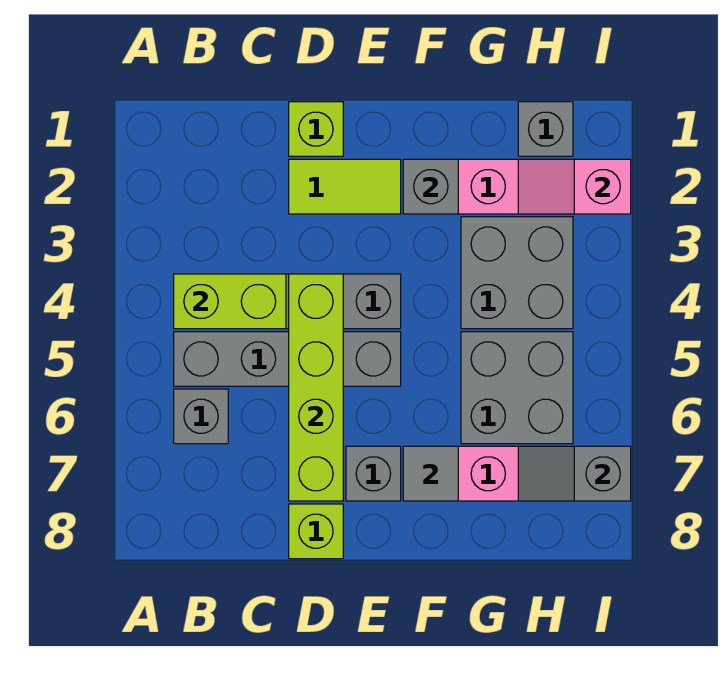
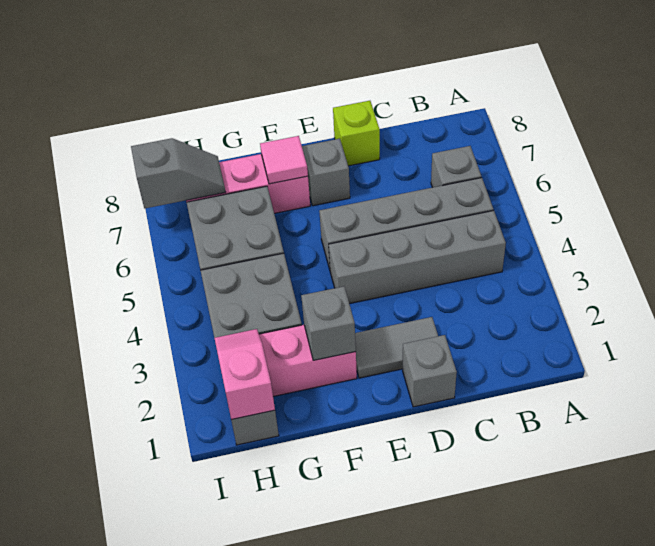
lime brick B4:C4 level 2 -> none
lime brick D1 level 1 -> grey brick D1 level 1
lime tile D2:E2 level 1 -> grey tile D2:E2 level 1
lime brick D4:D7 level 2 -> none
grey tile F7 level 2 -> pink tile F7 level 2
pink slope H2:I2 level 2 top I -> pink slope H1:H2 level 2 top 1

